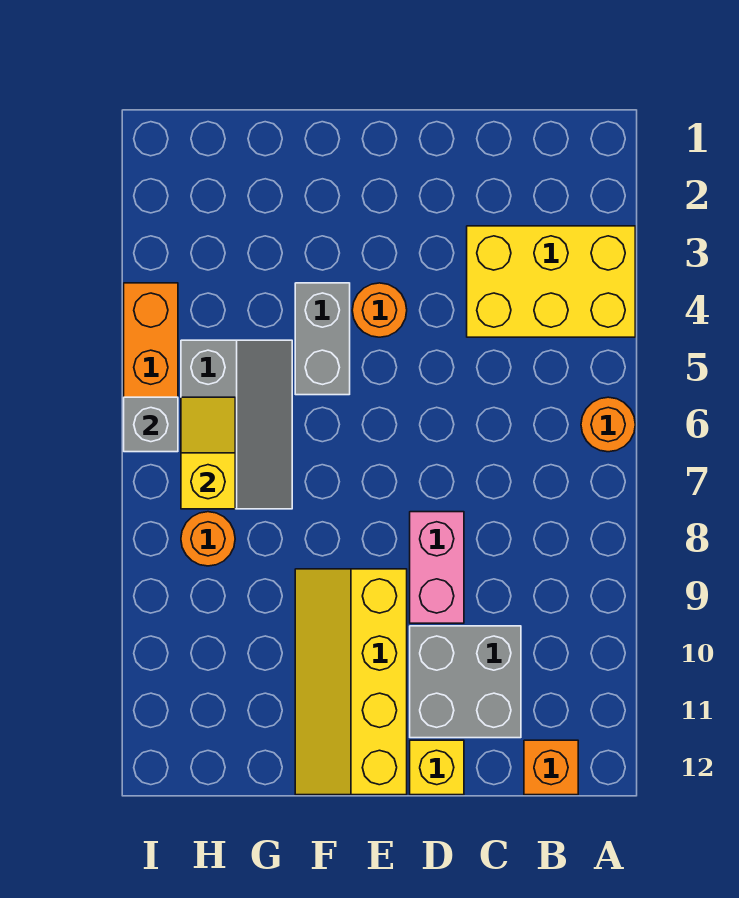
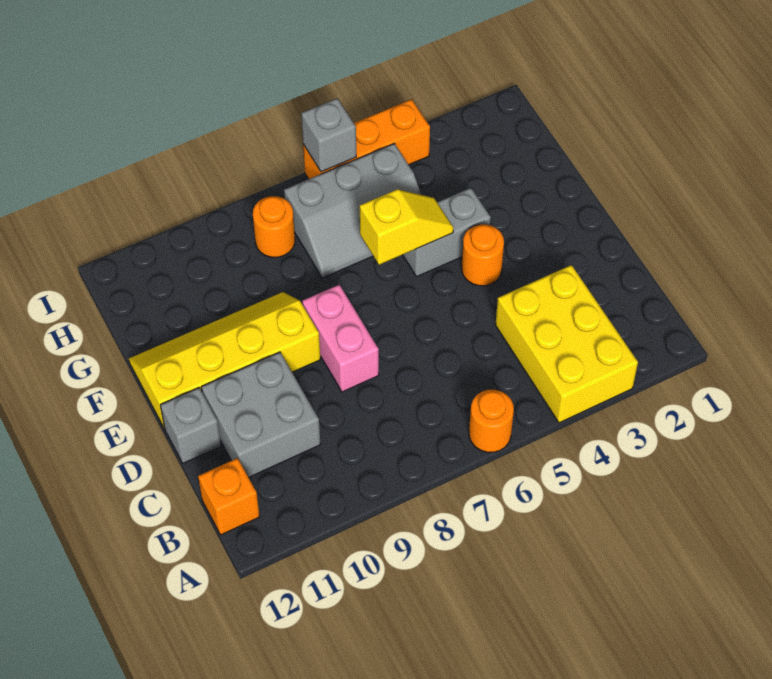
pink brick D8:D9 level 1 -> pink brick D8:E8 level 1
yellow brick D12 level 1 -> grey brick D12 level 1
yellow slope H6:H7 level 2 top 7 -> yellow slope F5:F6 level 2 top 6

